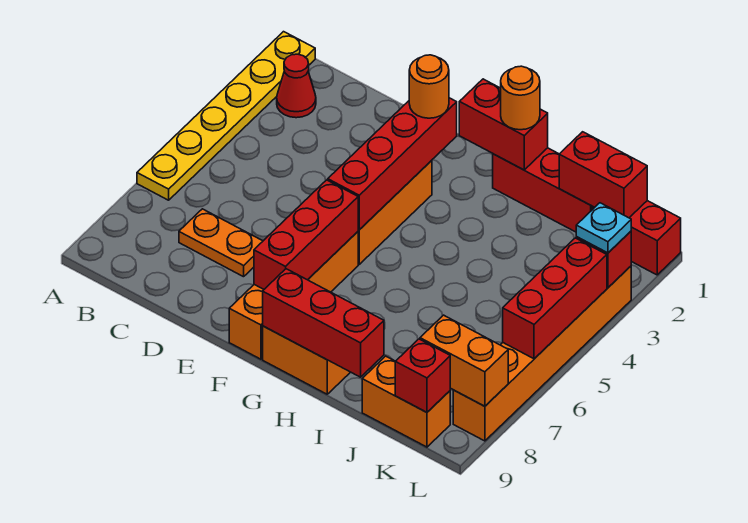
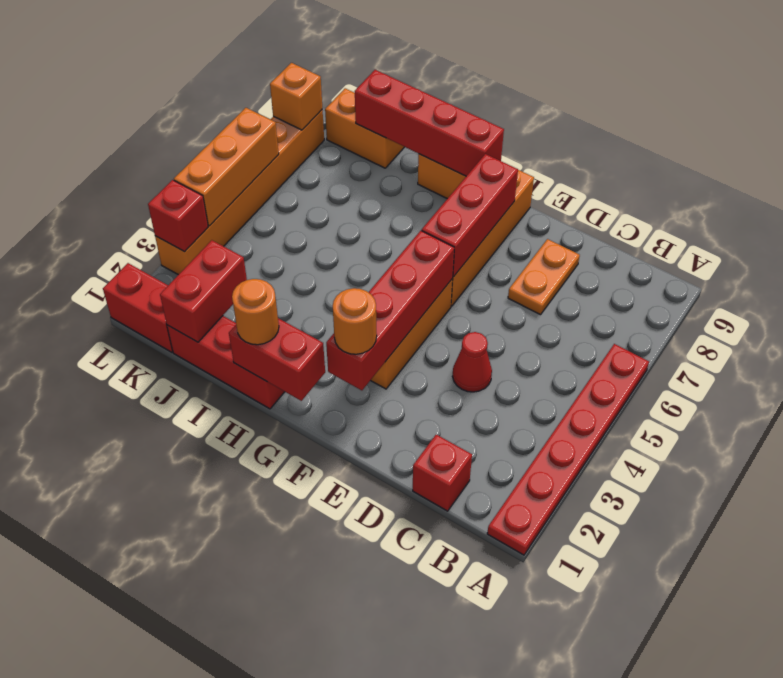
yellow plate A1:A6 level 1 -> red plate A1:A6 level 1
red cone B2 level 1 -> red cone D4 level 1
orange plate C7:D7 level 1 -> orange plate D7:D8 level 1
red brick G9:I9 level 2 -> red brick G9:J9 level 2
red brick J1:K1 level 2 -> red brick J1:J2 level 2
orange brick K8:L8 level 2 -> orange brick L8 level 2
red brick K9 level 2 -> red brick C1 level 1
cyan plate L3 level 3 -> none
red brick L4:L6 level 2 -> orange brick L4:L6 level 2

